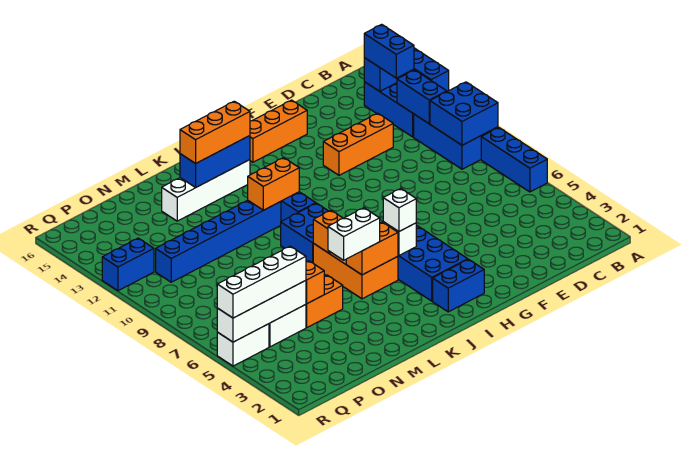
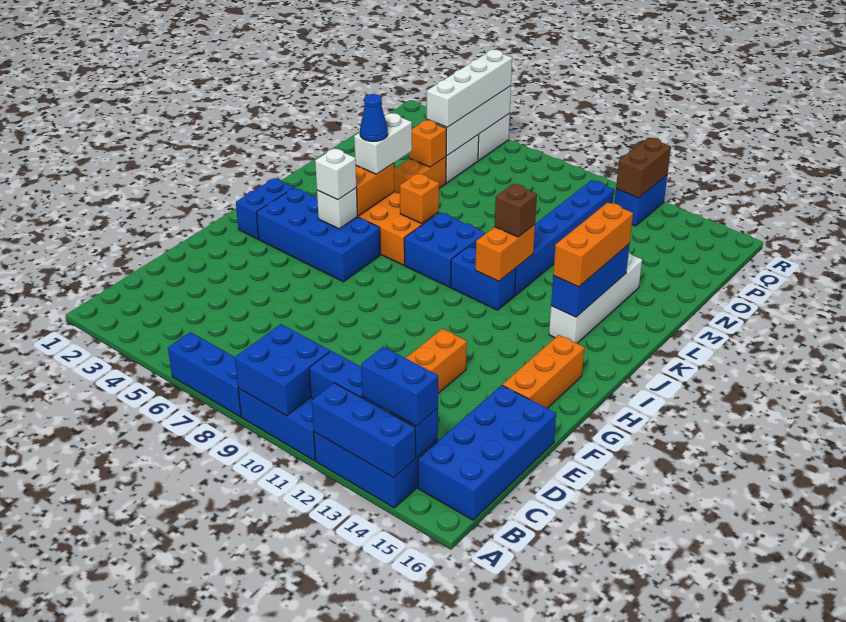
none -> blue brick B15:E16 level 1
none -> blue cone K5 level 4
none -> brown brick K11 level 3
none -> brown brick Q12:R12 level 2

